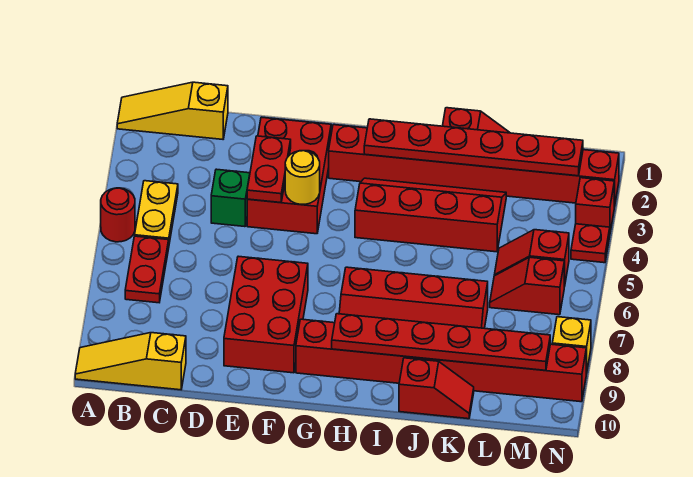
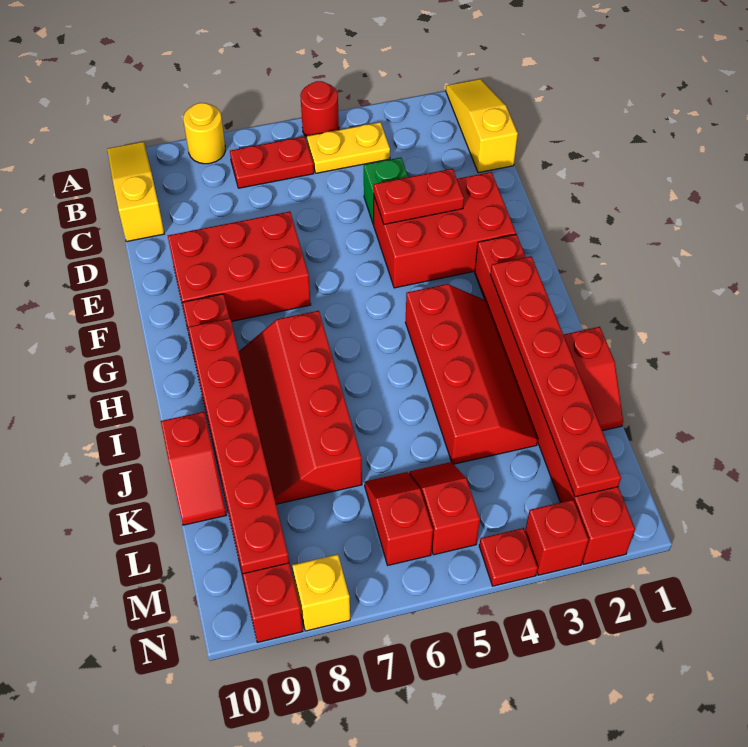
yellow round brick F4 level 2 -> yellow round brick A8 level 1

